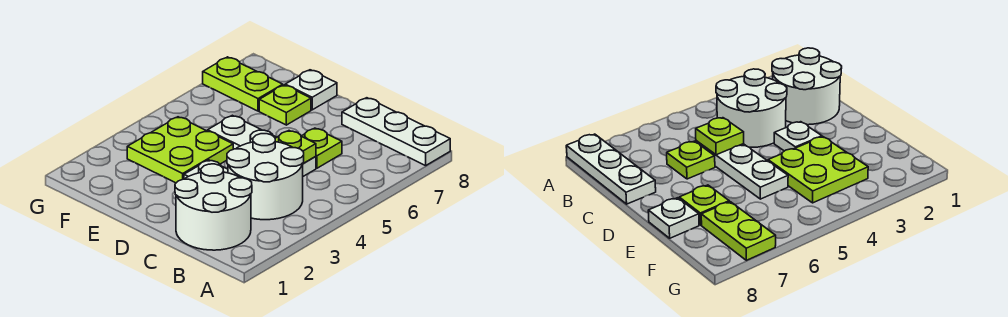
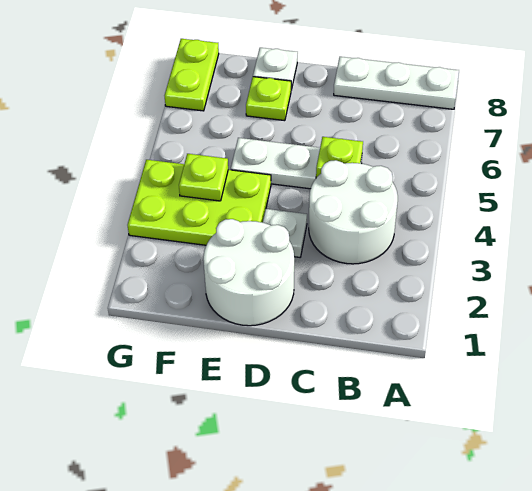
white round brick B1:C2 level 1 -> white round brick D1:E2 level 1
lime plate C6 level 1 -> lime plate F4 level 2
lime plate E3:F4 level 1 -> lime plate E3:G4 level 1
lime plate F7:G7 level 1 -> lime plate G7:G8 level 1

